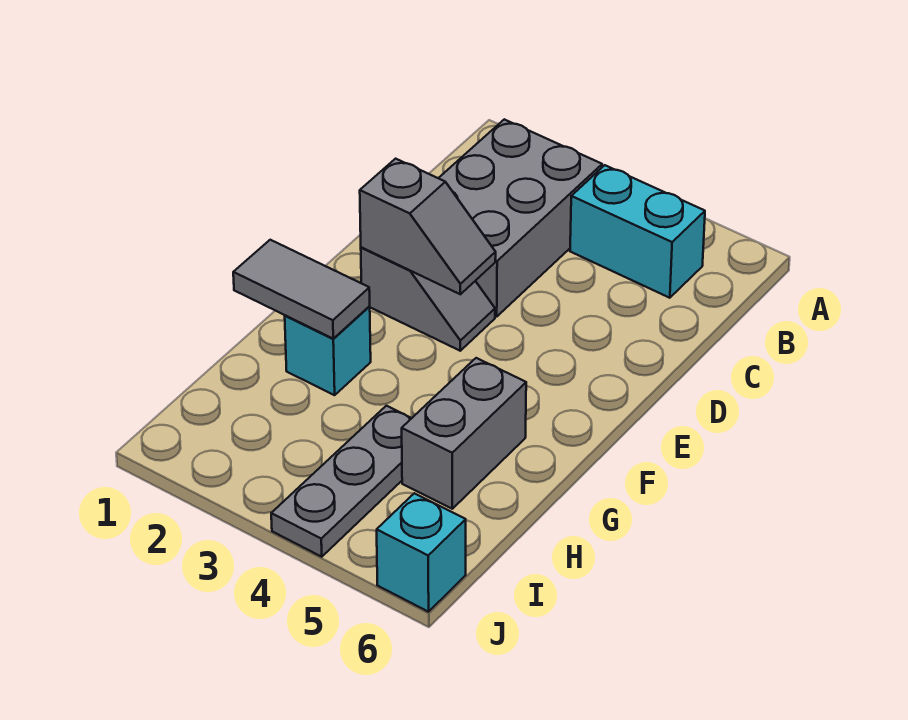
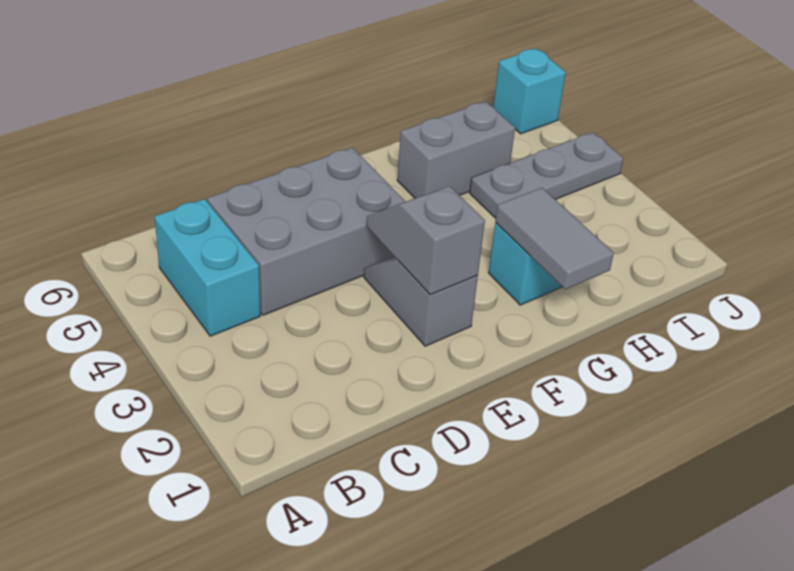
grey brick B2:D3 level 1 -> grey brick C4:E5 level 1

